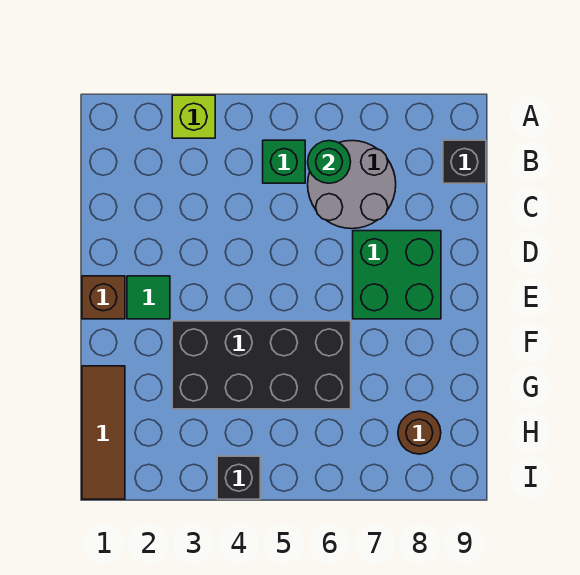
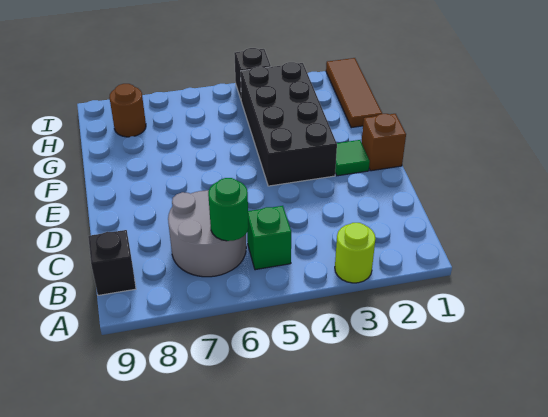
lime brick A3 level 1 -> lime round brick A3 level 1
green brick D7:E8 level 1 -> none
black brick F3:G6 level 1 -> black brick E3:H4 level 1

